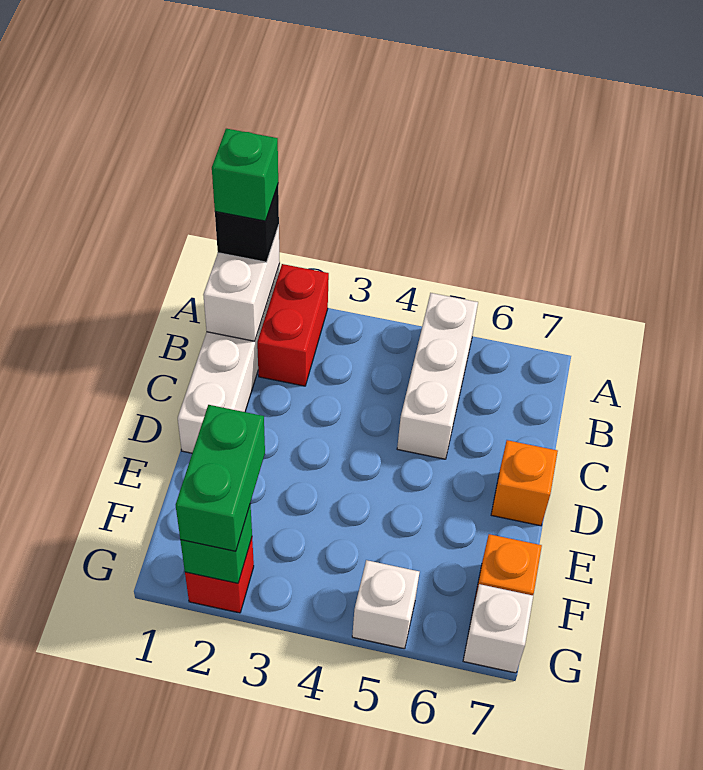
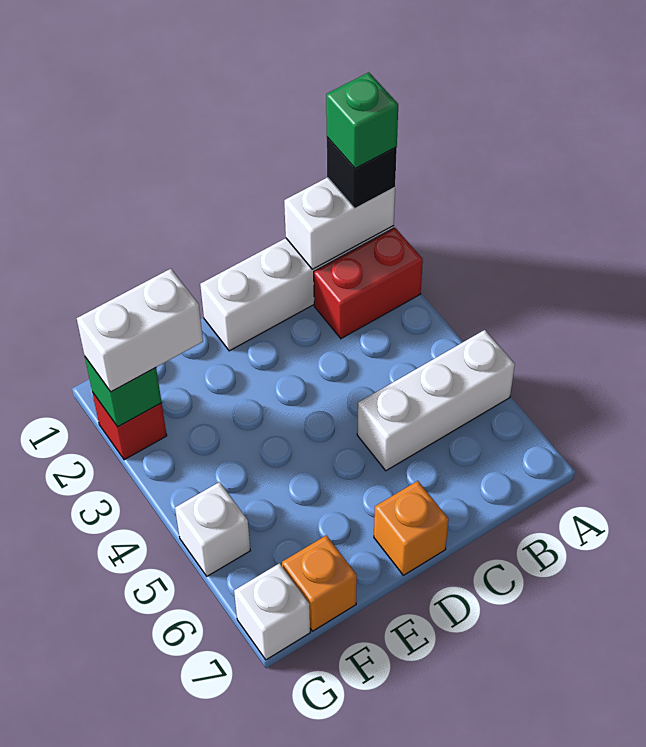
green brick F2:G2 level 3 -> white brick F2:G2 level 3

